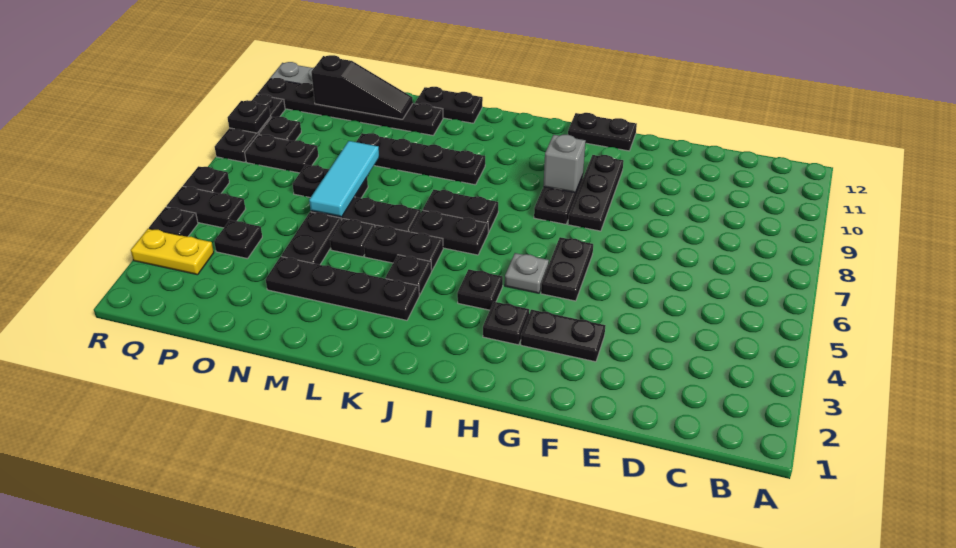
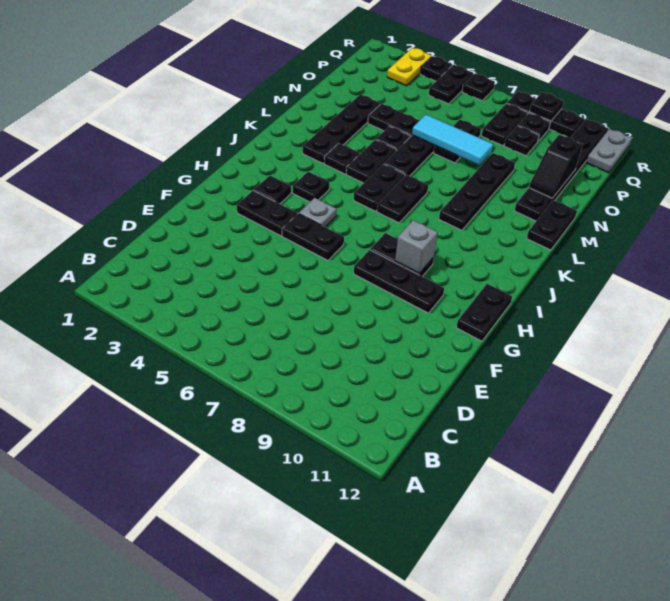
black plate F3:G3 level 1 -> black plate G3:G4 level 1
black slope N11:P11 level 2 top P -> black slope N11:O11 level 2 top O
black plate P4 level 1 -> black plate P9 level 1

